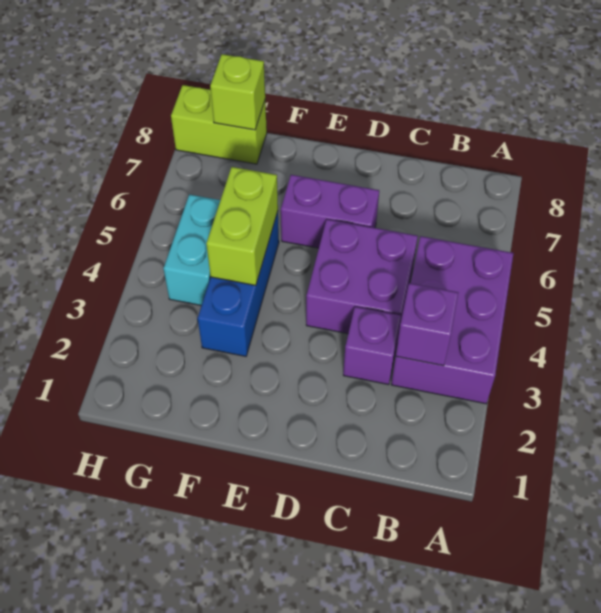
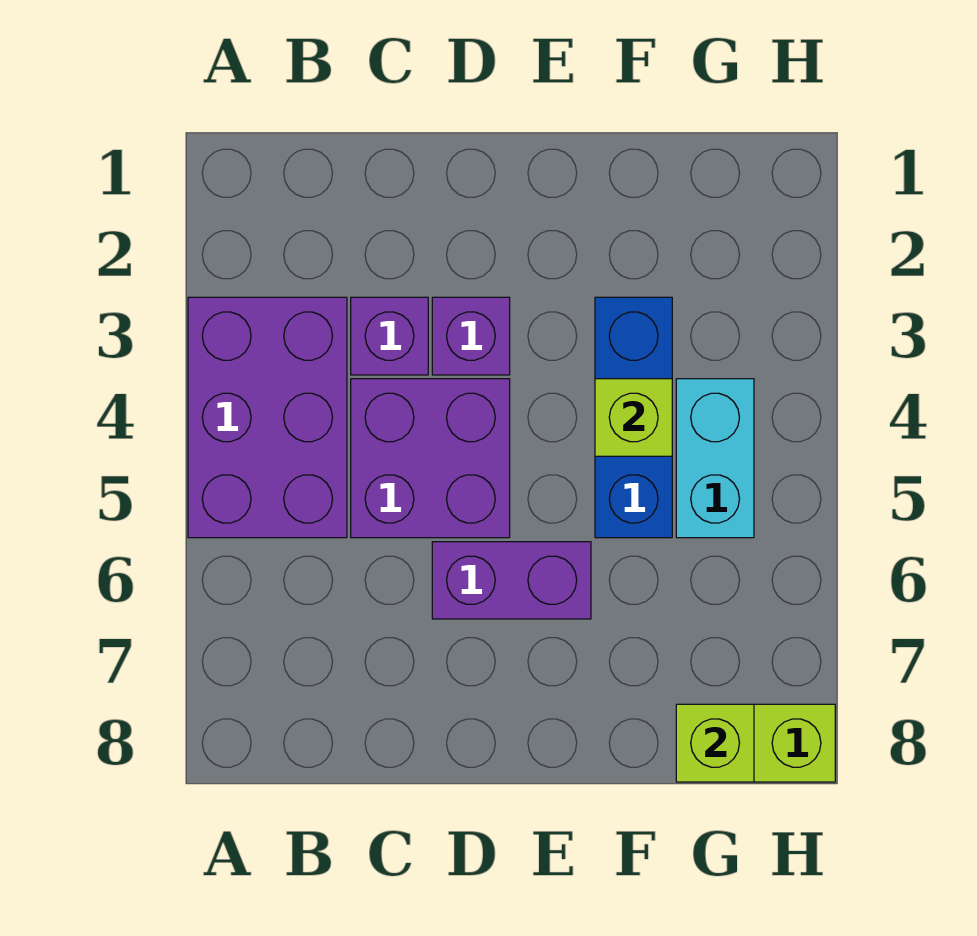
purple brick B3 level 2 -> purple brick D3 level 1
lime brick F4:F5 level 2 -> lime brick F4 level 2

